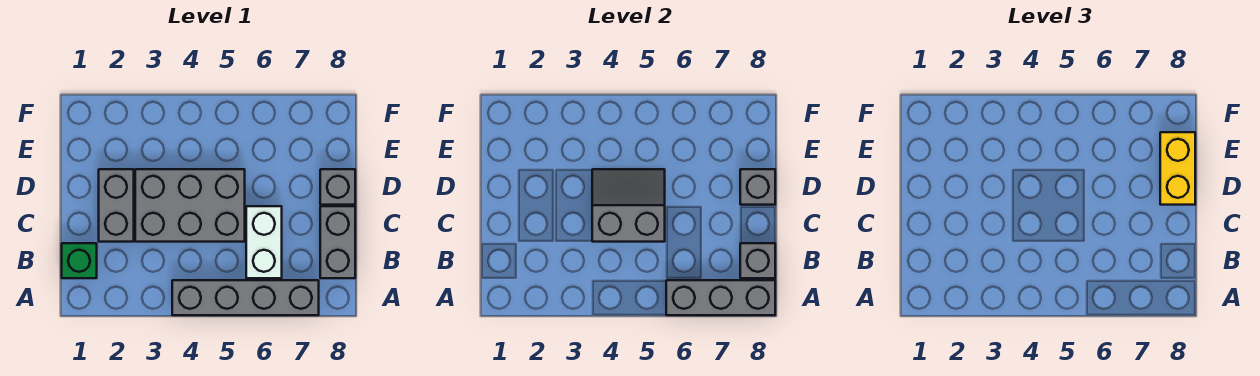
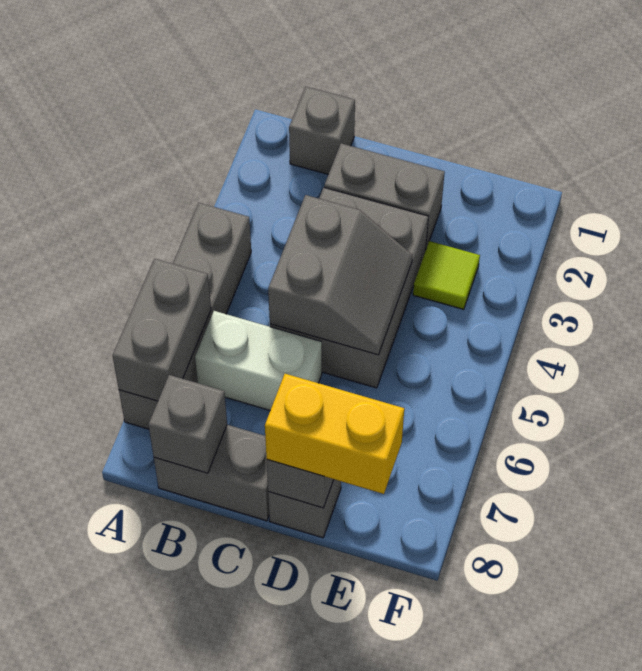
grey brick A6:A8 level 2 -> grey brick A6:A7 level 2
green brick B1 level 1 -> grey brick B1 level 1
none -> lime tile E3 level 1

